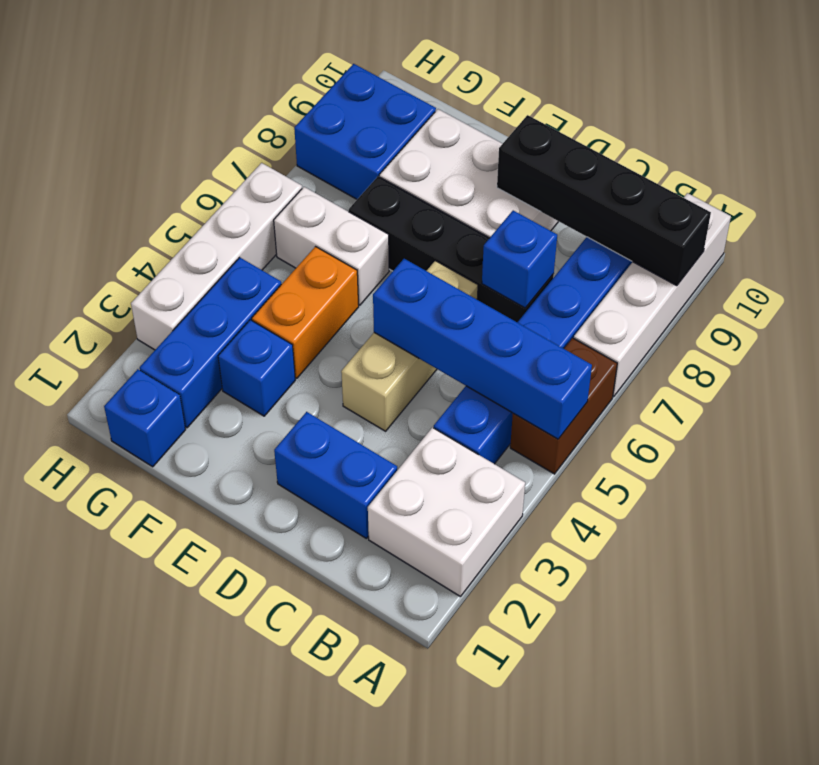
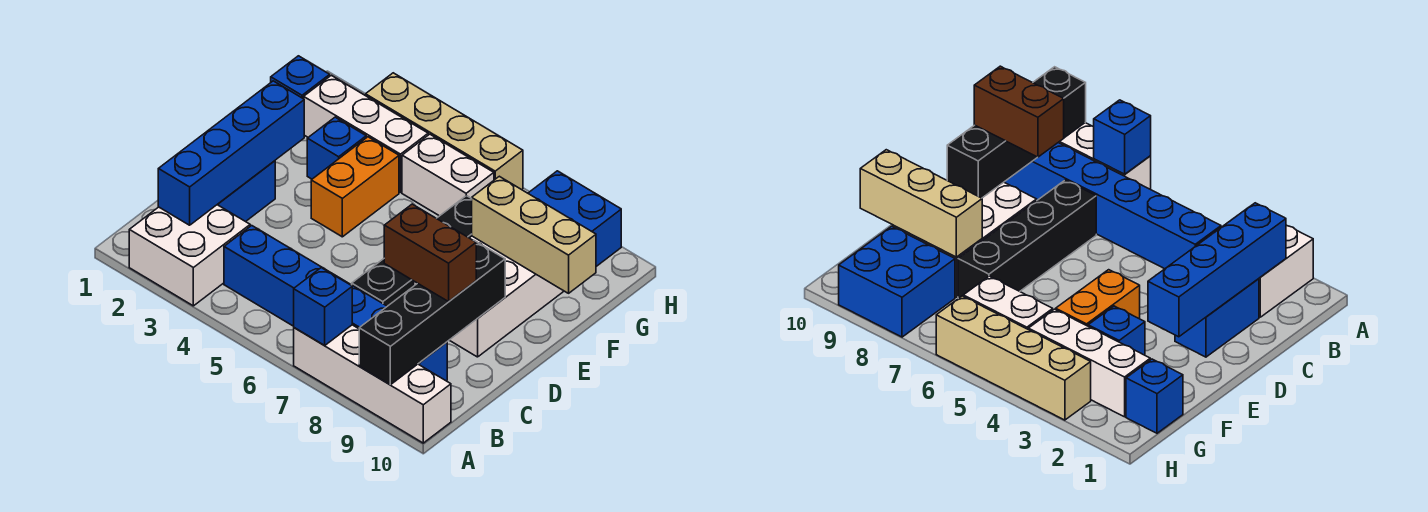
brown brick A5:A6 level 1 -> brown brick C8:C9 level 3
blue brick A5:D5 level 2 -> blue brick B2:E2 level 2
blue brick C7 level 2 -> blue brick A7 level 2
tan brick D4:D6 level 1 -> tan brick F8:F10 level 2
orange brick F4:F5 level 1 -> orange brick E4:F4 level 1
white brick F6:G6 level 1 -> white brick G5:G6 level 1
blue brick G2:G4 level 1 -> white brick G2:G4 level 1
white brick H3:H6 level 1 -> tan brick H3:H6 level 1

